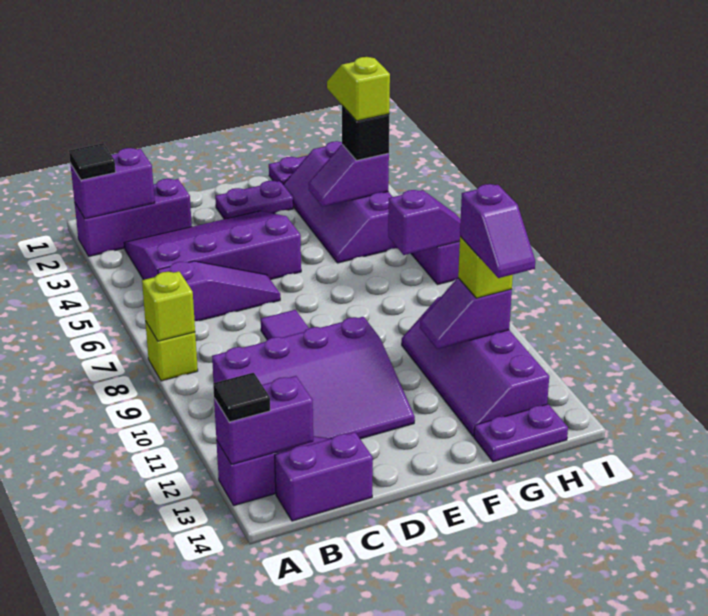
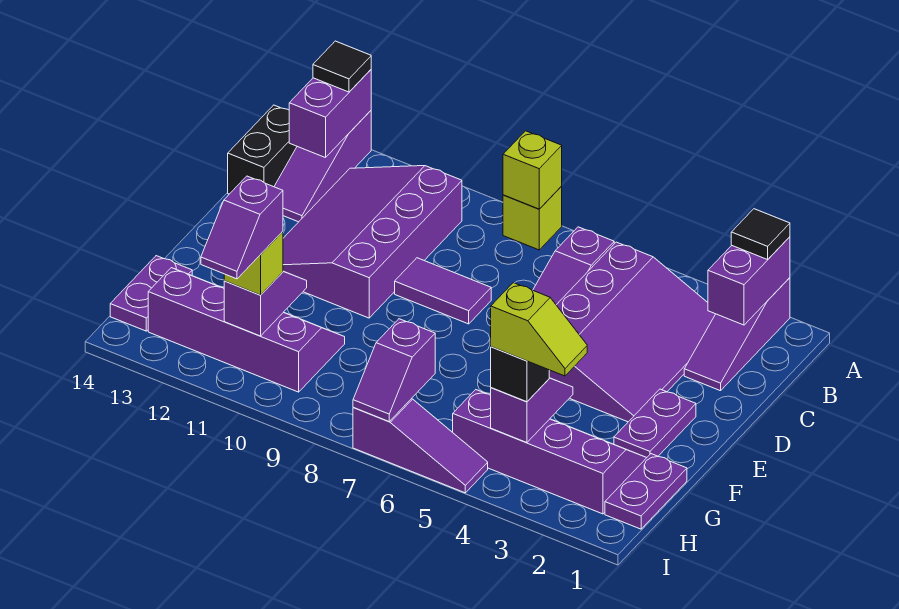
purple brick A2:C2 level 1 -> purple slope A2:C2 level 1 top A
purple brick B14:C14 level 1 -> black brick B14:C14 level 1
purple slope H11:H12 level 4 top 11 -> purple slope H11:I11 level 4 top H

